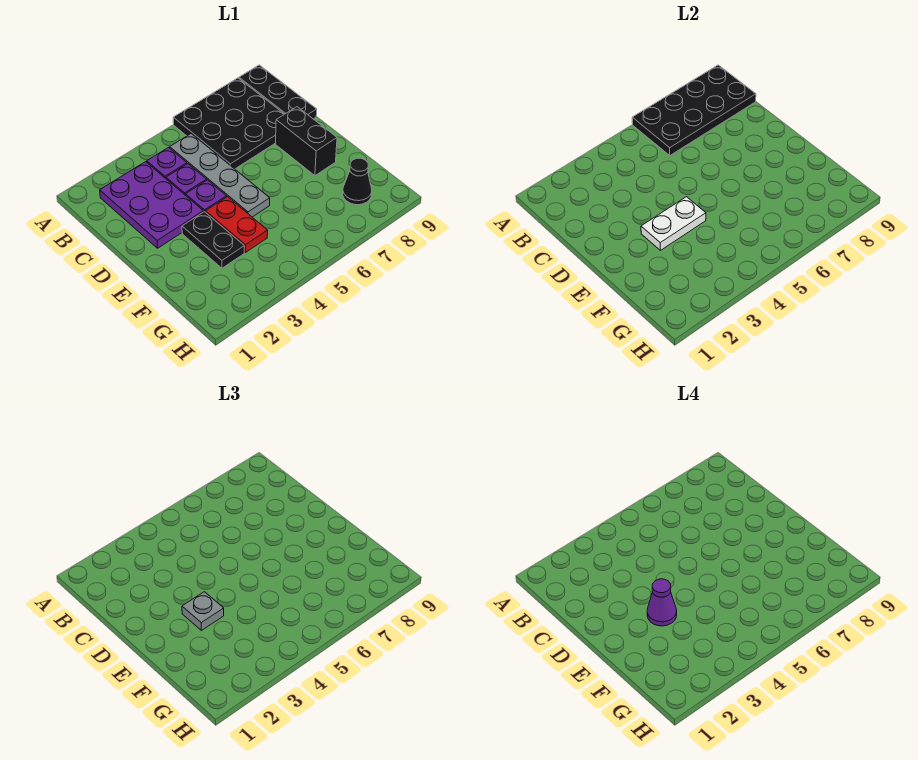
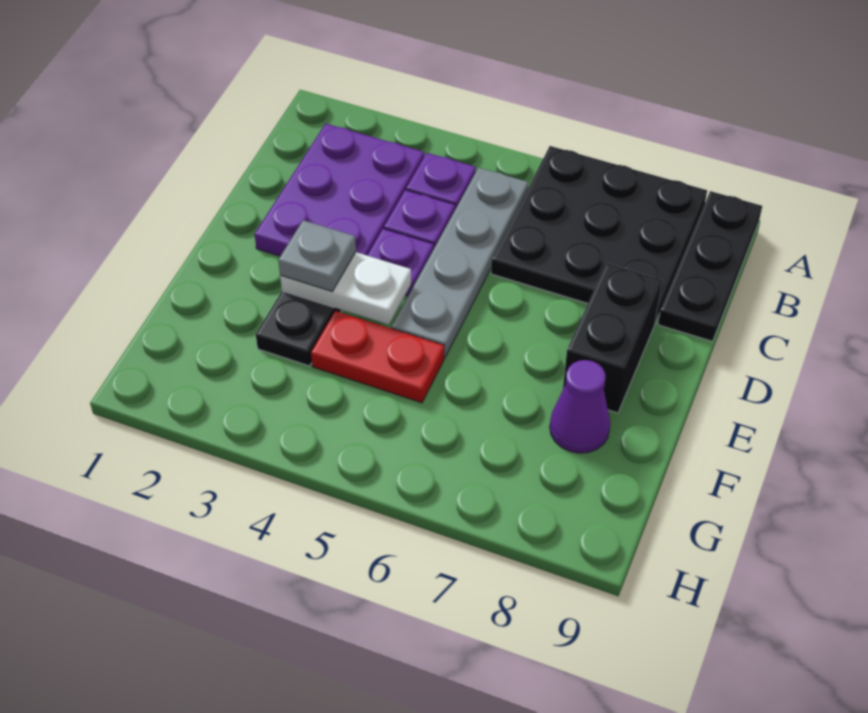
black plate A6:B9 level 2 -> none
purple cone E3 level 4 -> purple cone F8 level 1
red plate E4:F4 level 1 -> red plate F4:F5 level 1
black cone G8 level 1 -> none

